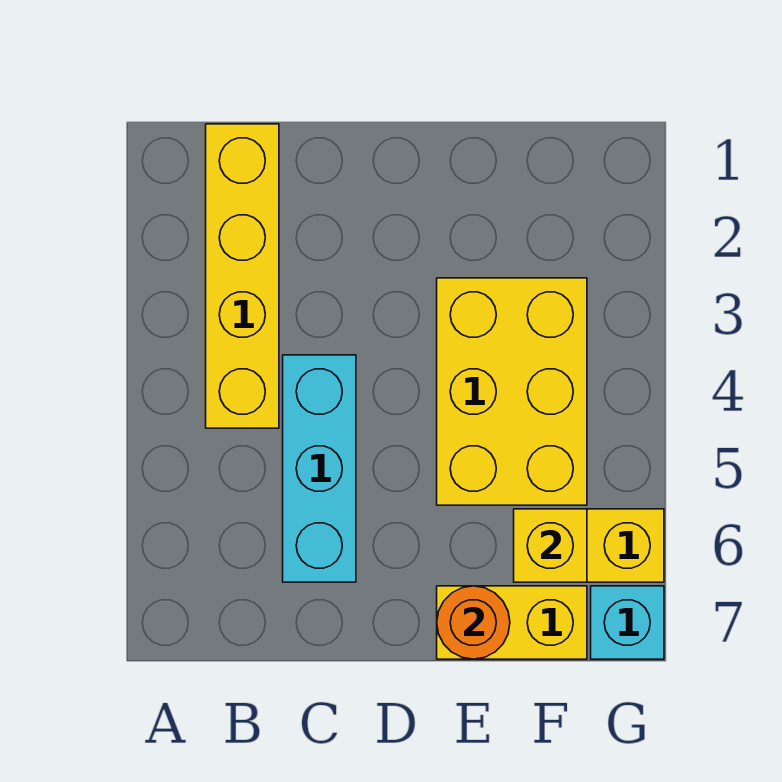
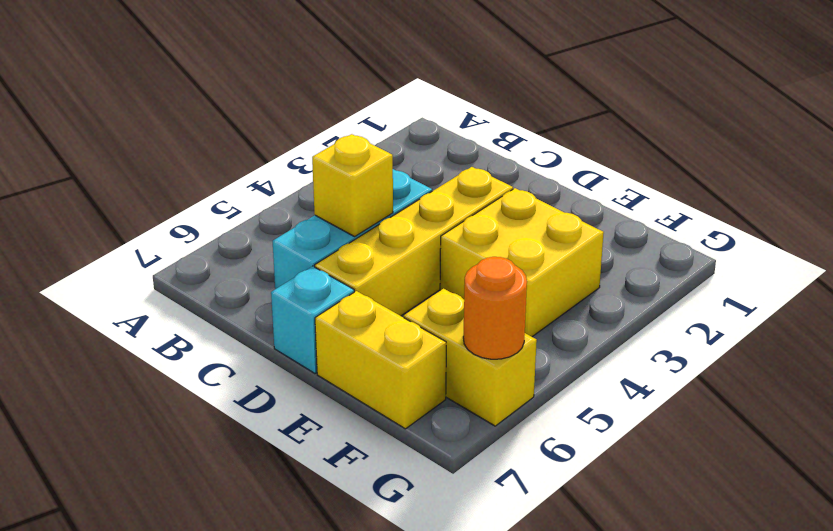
yellow brick B1:B4 level 1 -> yellow brick D3:D6 level 1
yellow brick E3:F5 level 1 -> yellow brick E3:F4 level 1
orange round brick E7 level 2 -> orange round brick G6 level 2
yellow brick F6 level 2 -> yellow brick C5 level 2
cyan brick G7 level 1 -> cyan brick D7 level 1

